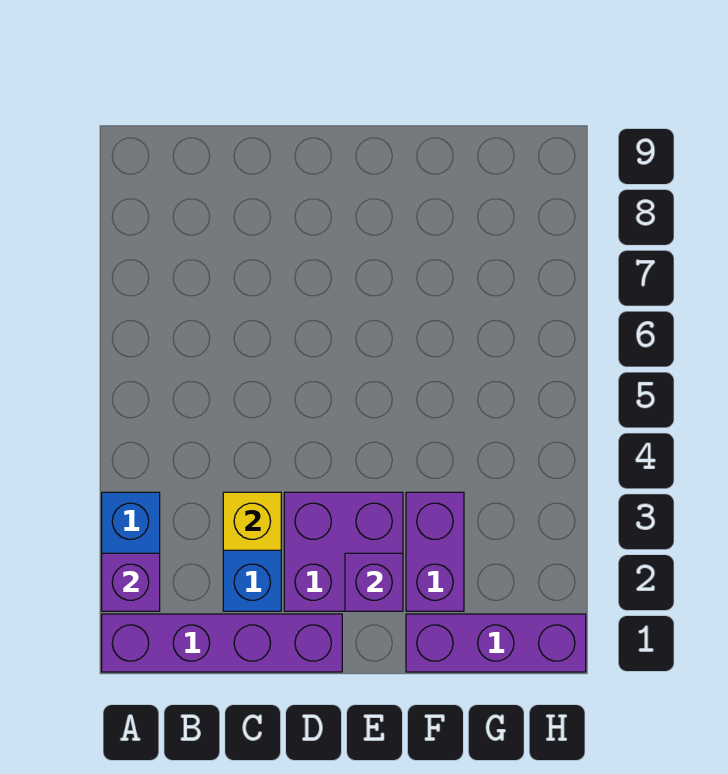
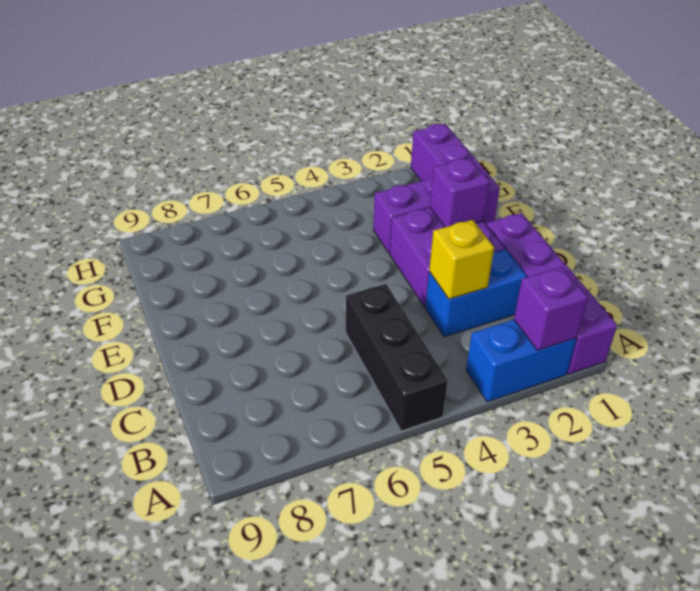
none -> black brick A5:C5 level 1

